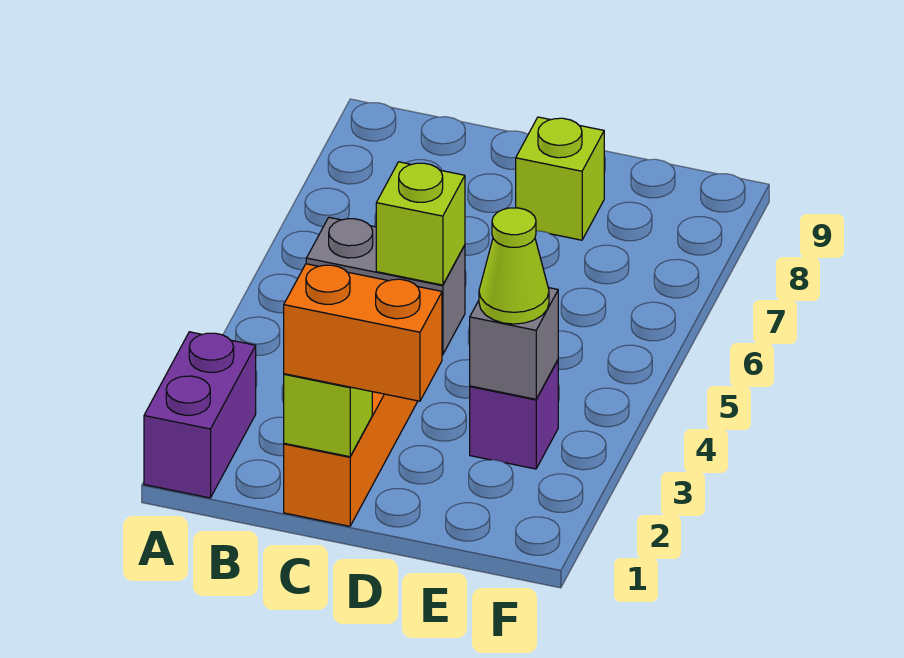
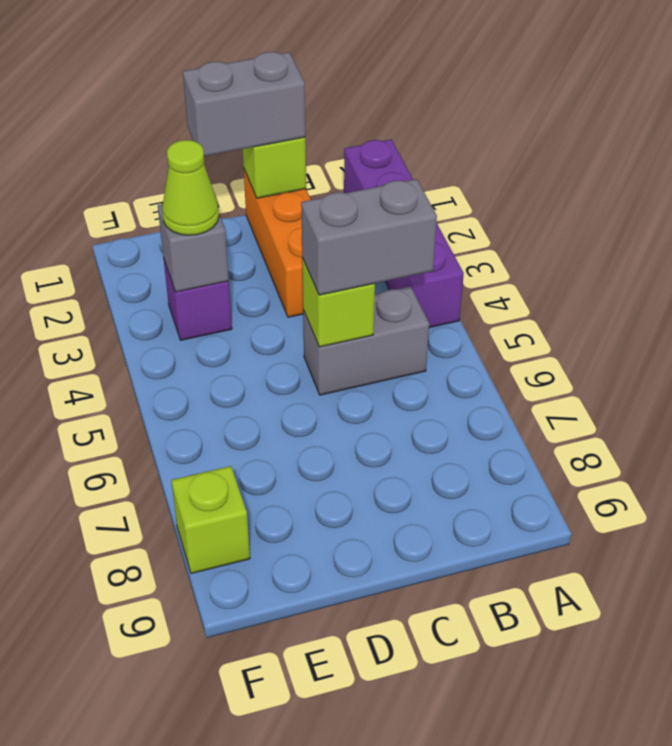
purple brick A1:A2 level 1 -> purple brick A1:A4 level 1
none -> grey brick B5:C5 level 3
orange brick C1:D1 level 3 -> grey brick C1:D1 level 3
lime brick D8 level 1 -> lime brick F8 level 1

